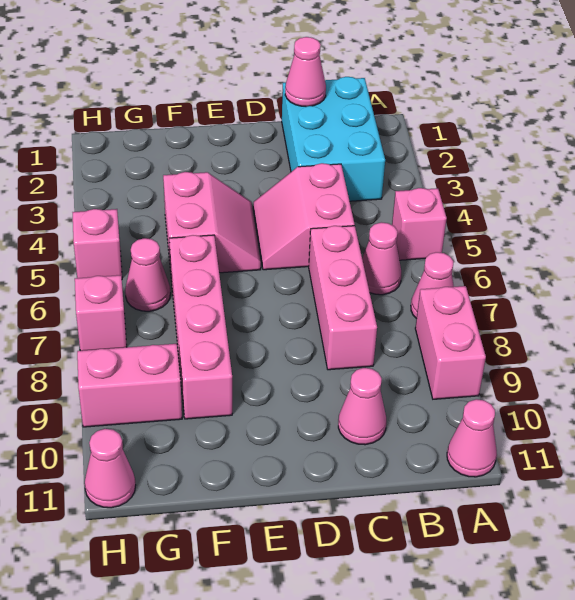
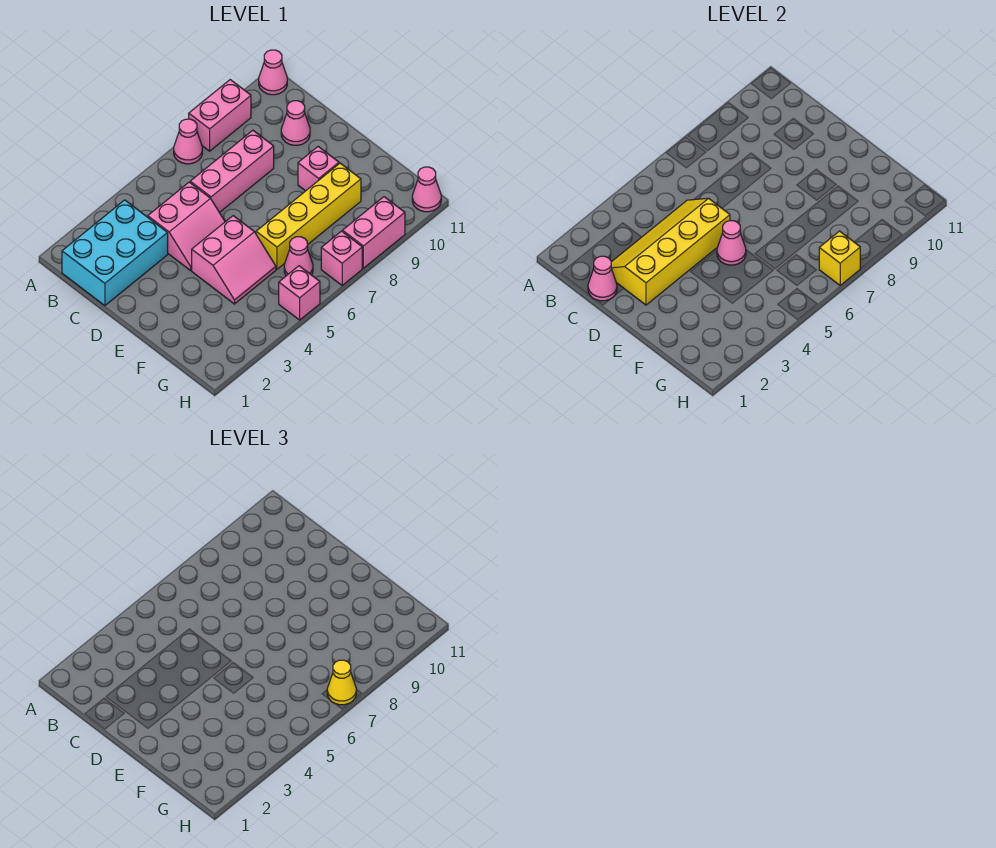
pink brick A5 level 1 -> pink brick E9 level 1
pink cone B6 level 1 -> pink cone E5 level 2
none -> yellow slope C2:D5 level 2 top D
pink slope E4:F5 level 1 top F -> pink slope E4:F5 level 1 top E
pink brick F6:F9 level 1 -> yellow brick F6:F9 level 1
pink brick G9:H9 level 1 -> pink brick H8:H9 level 1
none -> yellow brick H7 level 2
none -> yellow cone H7 level 3

